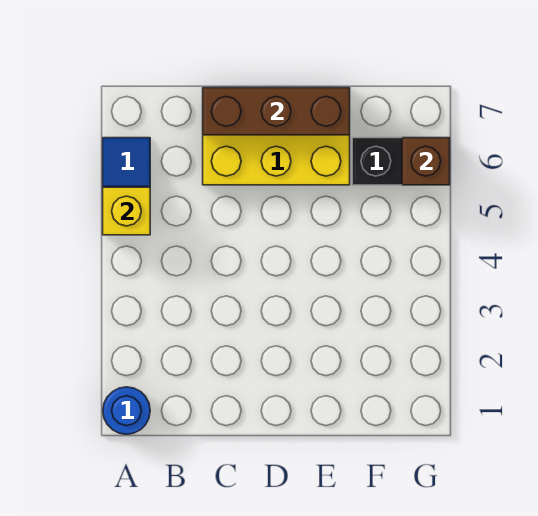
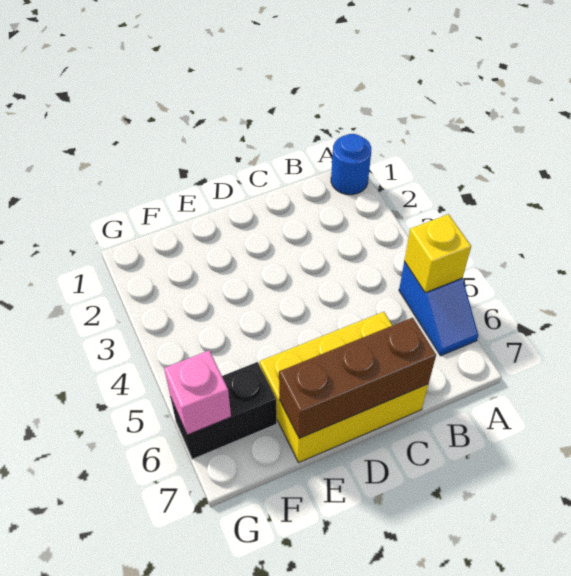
brown brick G6 level 2 -> pink brick G6 level 2

